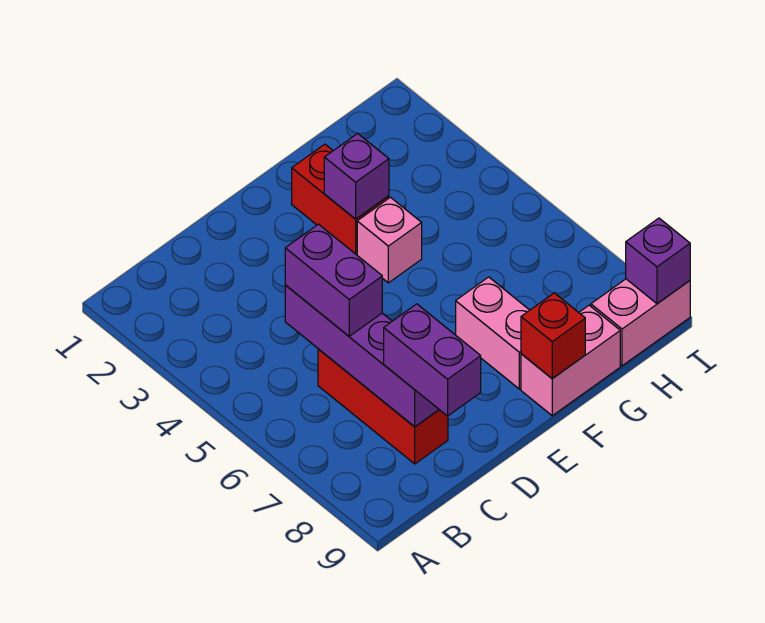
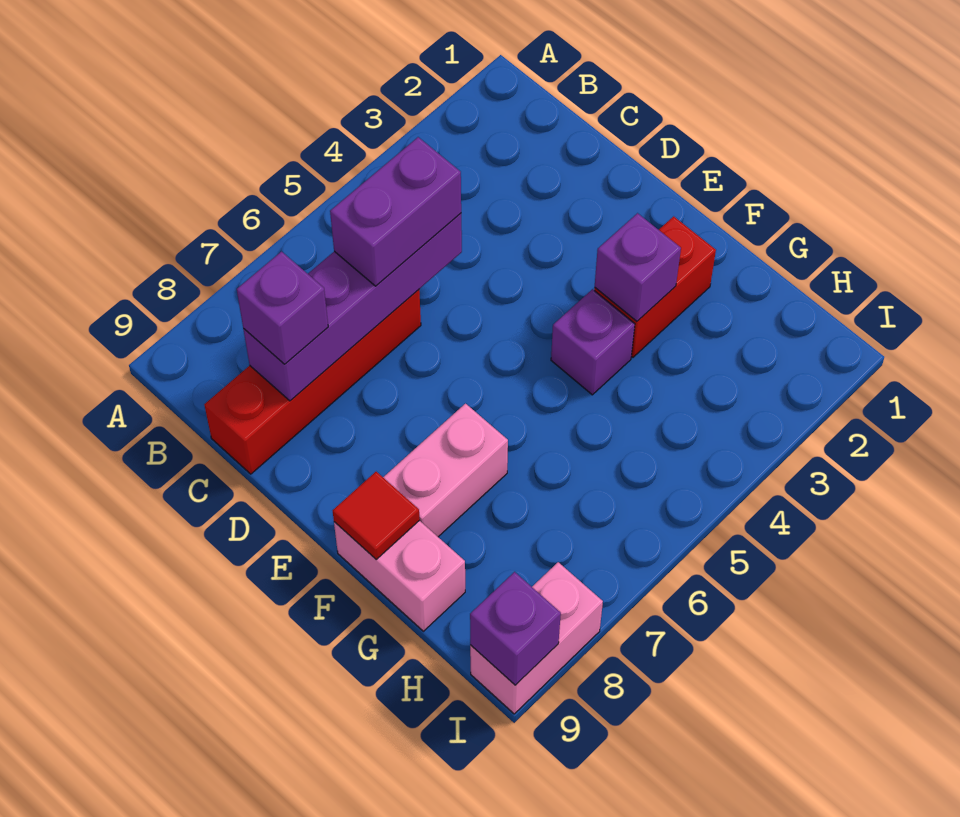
red brick C6:C8 level 1 -> red brick C6:C9 level 1
purple brick C8:C9 level 3 -> purple brick C8 level 3
pink brick F4 level 1 -> purple brick F4 level 1
red brick F9 level 2 -> red tile F9 level 2
pink brick H9:I9 level 1 -> pink brick I8:I9 level 1

